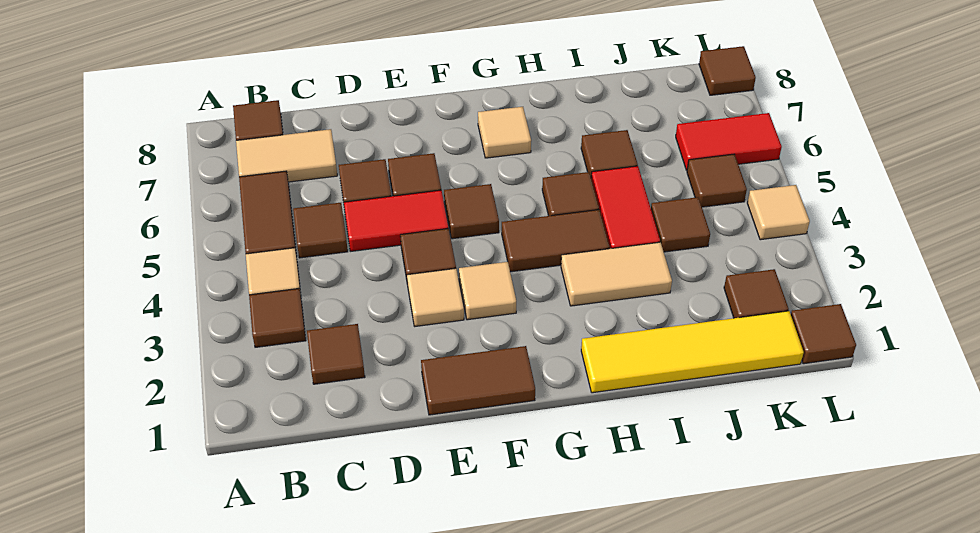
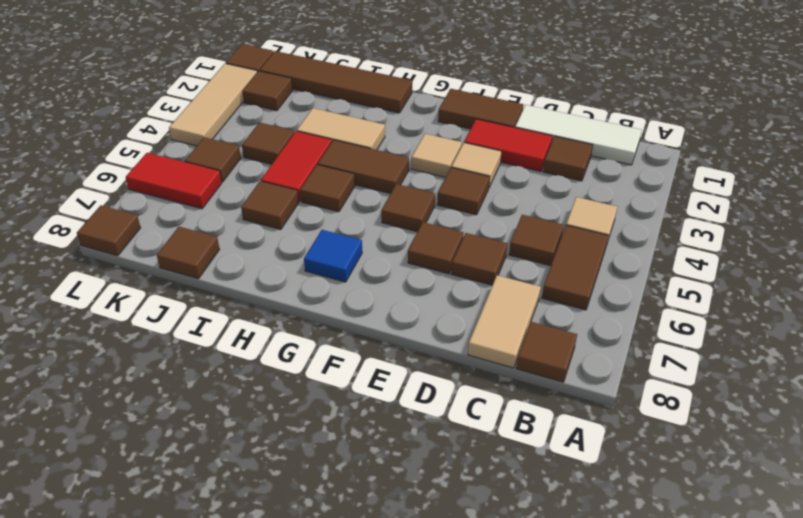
none -> white tile B1:D1 level 1
brown tile B3 level 1 -> brown tile J8 level 1
tan tile B7:C7 level 1 -> tan tile C7:C8 level 1
red tile D5:E5 level 1 -> red tile D2:E2 level 1
tan tile G7 level 1 -> blue tile G7 level 1
yellow tile H1:K1 level 1 -> brown tile H1:K1 level 1
tan tile L4 level 1 -> tan tile L2:L4 level 1

